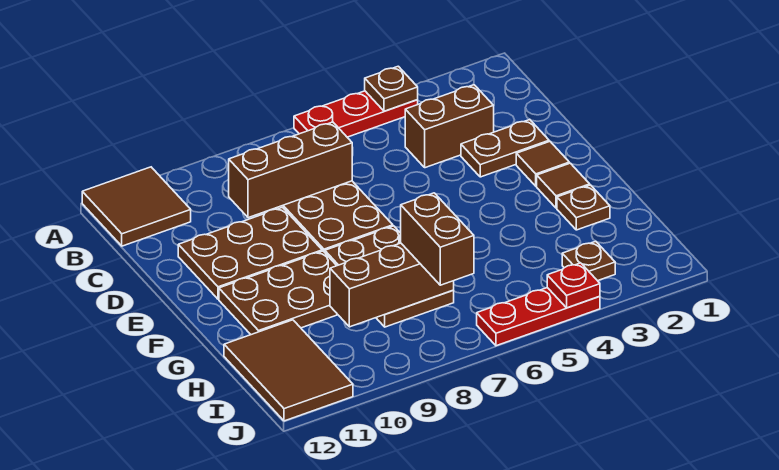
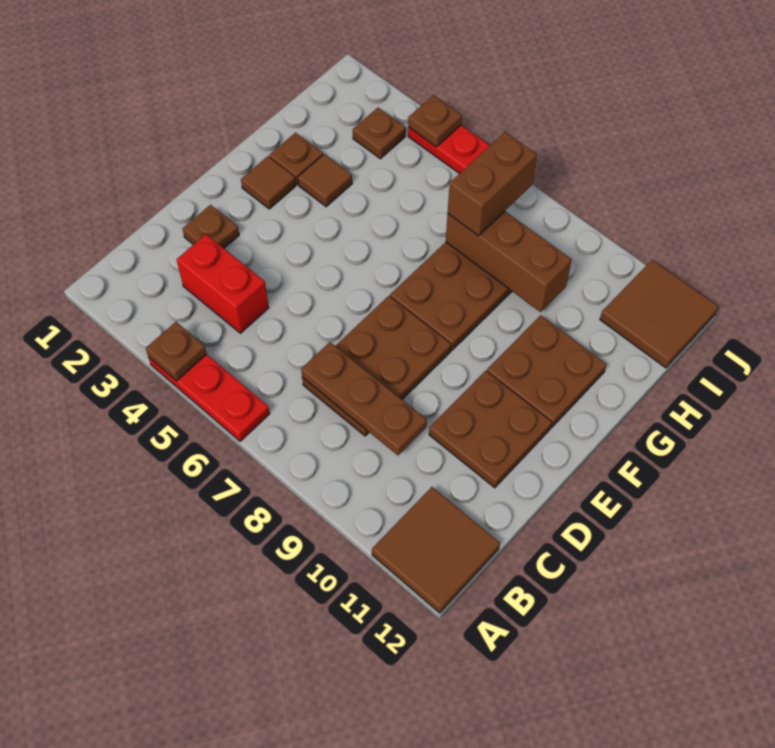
brown brick C3:C4 level 1 -> red brick C3:C4 level 1
brown brick C7:C9 level 2 -> brown plate C7:C9 level 2
brown plate D2:D3 level 1 -> brown plate D2 level 1
brown plate D9:E11 level 1 -> brown plate D10:E11 level 1
brown tile E2 level 1 -> brown tile G3 level 1
brown plate F9:G11 level 1 -> brown plate F10:G11 level 1
brown tile H11:J12 level 1 -> brown tile I11:J12 level 1
red plate J4 level 2 -> brown plate J4 level 2

